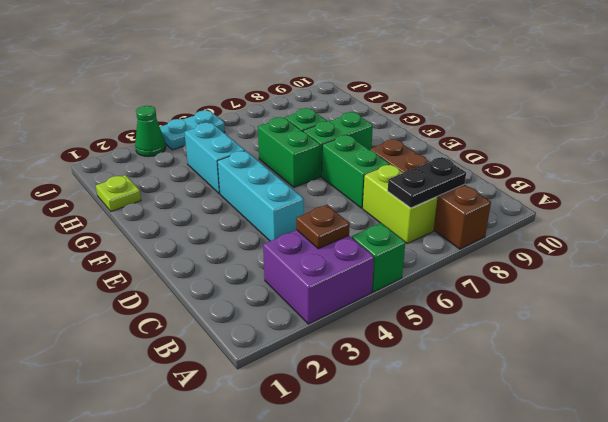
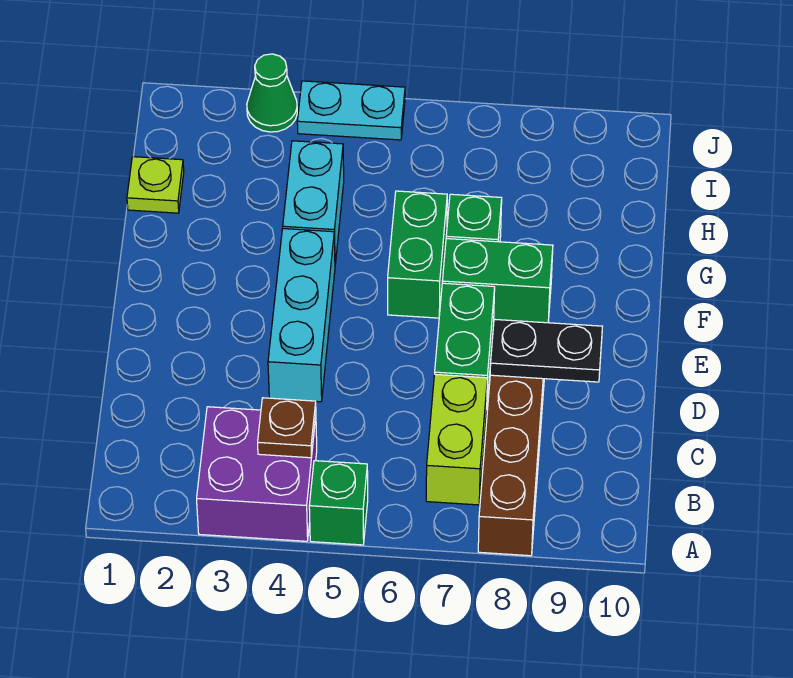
black plate B7:B8 level 2 -> black plate D8:D9 level 2

